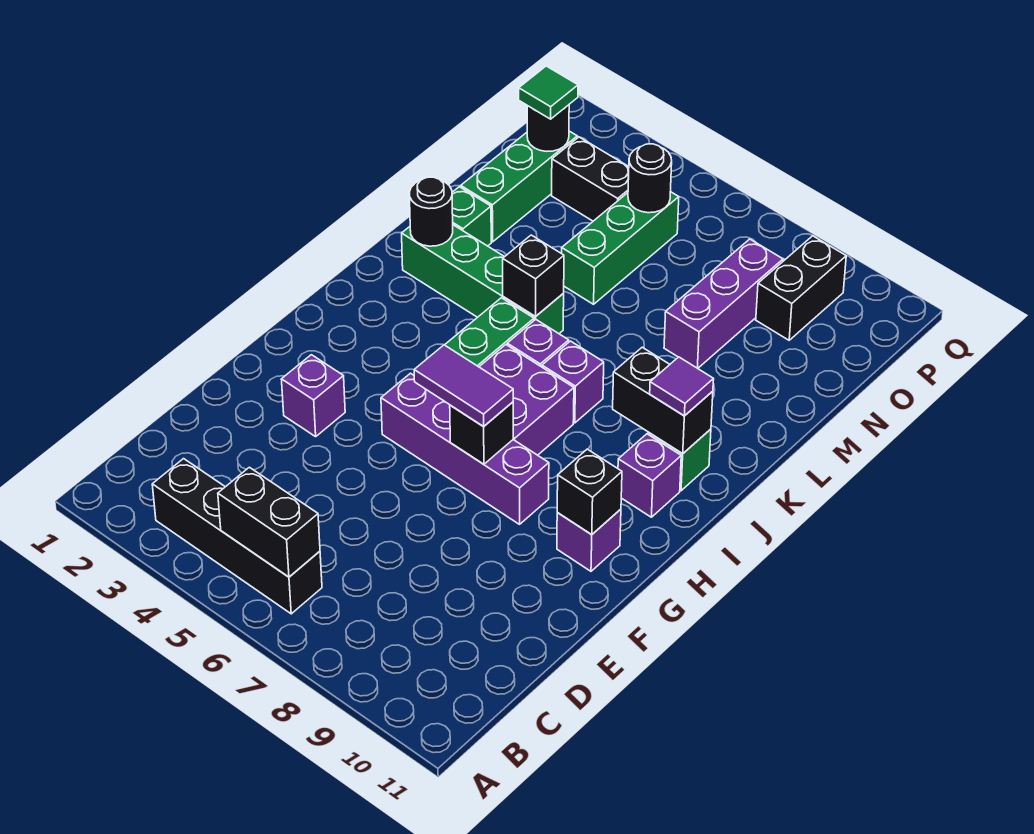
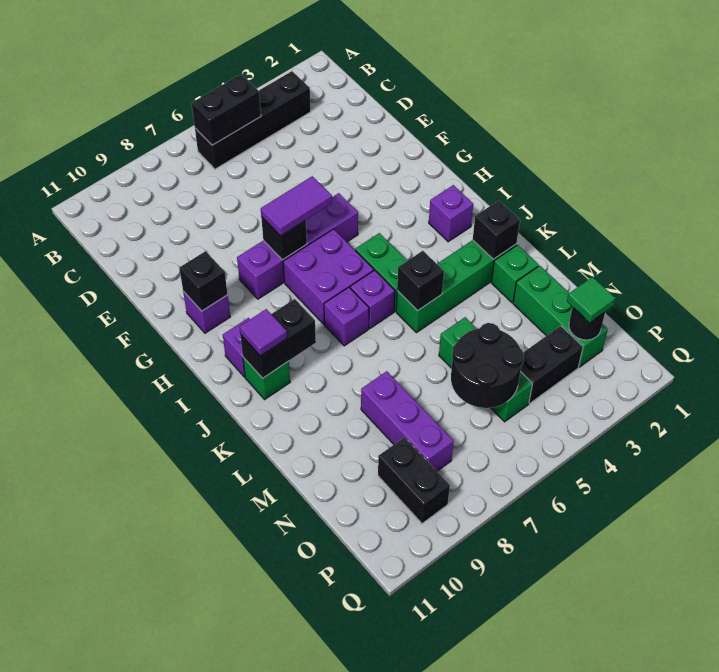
purple brick F3 level 1 -> purple brick I2 level 1
black round brick K2 level 2 -> black brick K2 level 2
black round brick O5 level 2 -> black round brick N5:O6 level 2

